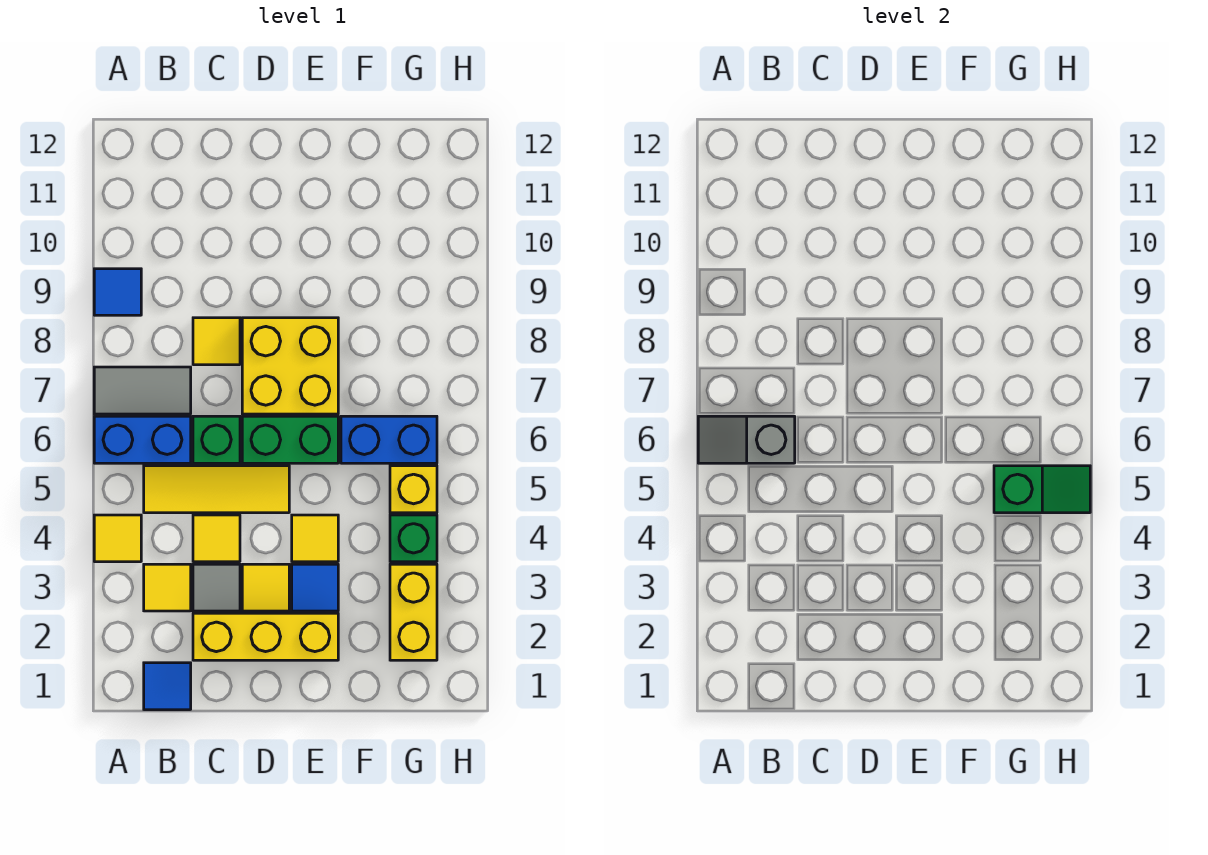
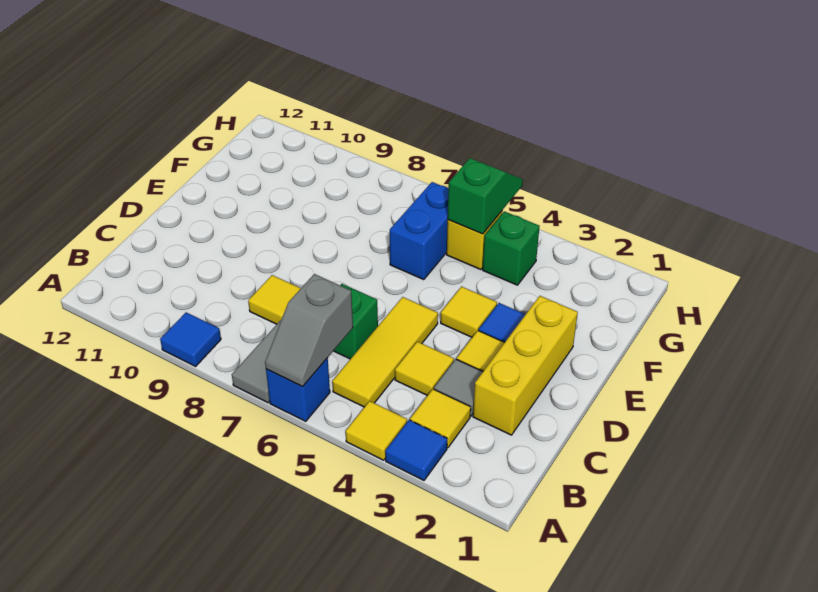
blue brick A6:B6 level 1 -> blue brick A6 level 1
blue tile B1 level 1 -> blue tile A3 level 1
green brick D6:E6 level 1 -> none
yellow brick D7:E8 level 1 -> none
yellow brick G2:G3 level 1 -> none

